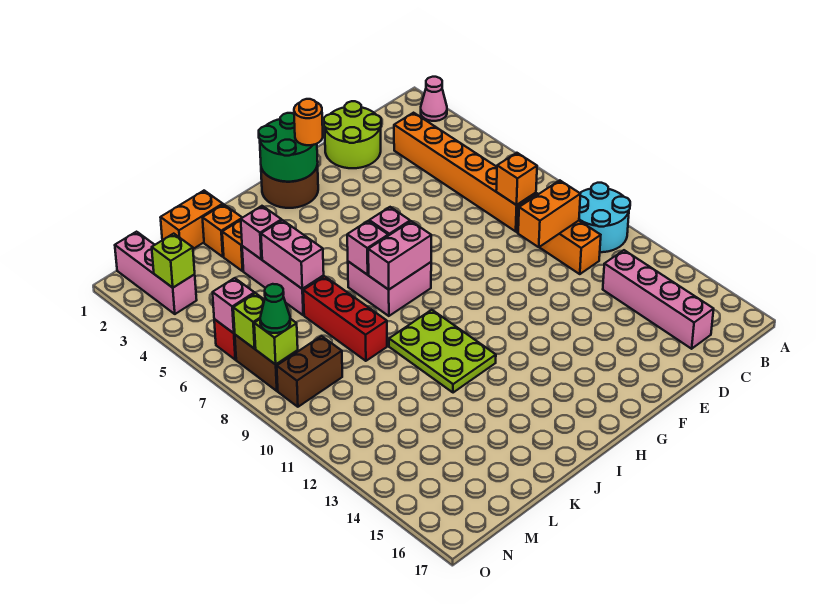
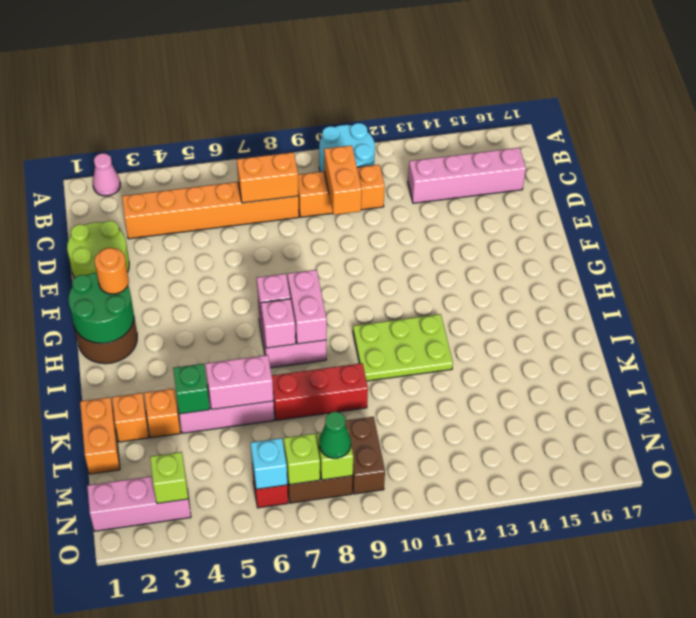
orange brick C8 level 2 -> orange brick C7:C8 level 2
pink brick K4 level 2 -> green brick K4 level 2
pink brick N6 level 2 -> cyan brick N6 level 2

